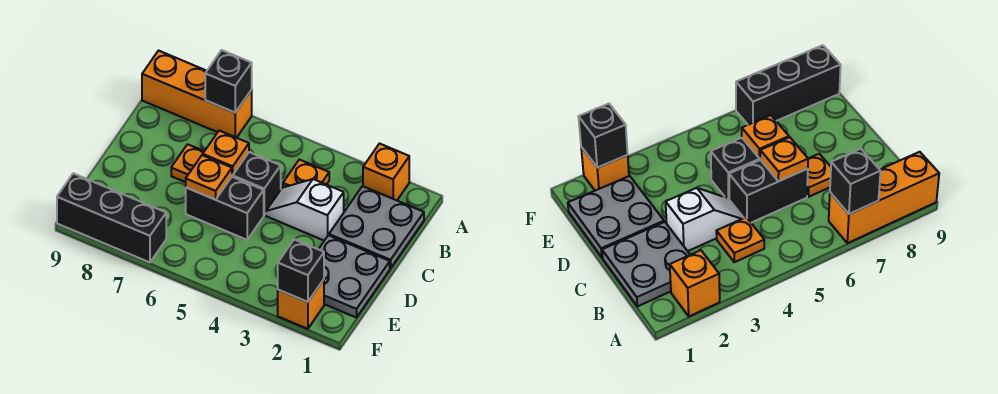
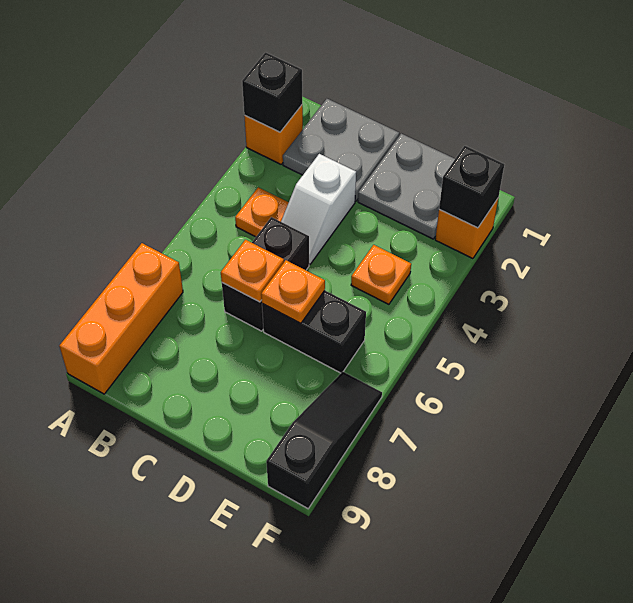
black brick A7 level 2 -> black brick A2 level 2
orange plate C7 level 1 -> orange plate E4 level 1
black brick D5:D6 level 1 -> black brick D6:E6 level 1
black brick F7:F9 level 1 -> black slope F7:F9 level 1 top 9

